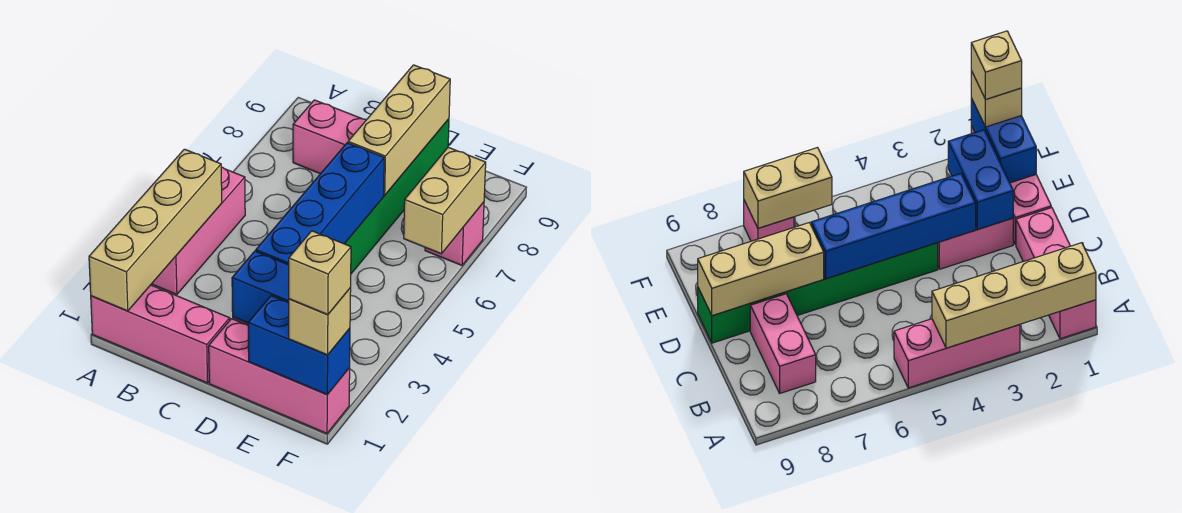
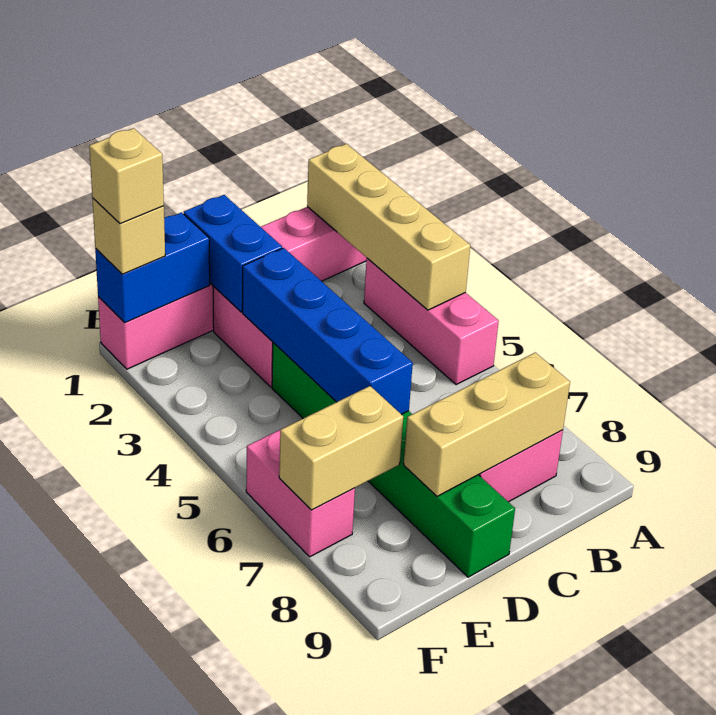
blue brick D2:E2 level 2 -> blue brick D1:D2 level 2
tan brick D7:D9 level 2 -> tan brick B8:D8 level 2
tan brick F6:F7 level 2 -> tan brick E7:F7 level 2
pink brick F7 level 1 -> pink brick F6:F7 level 1

